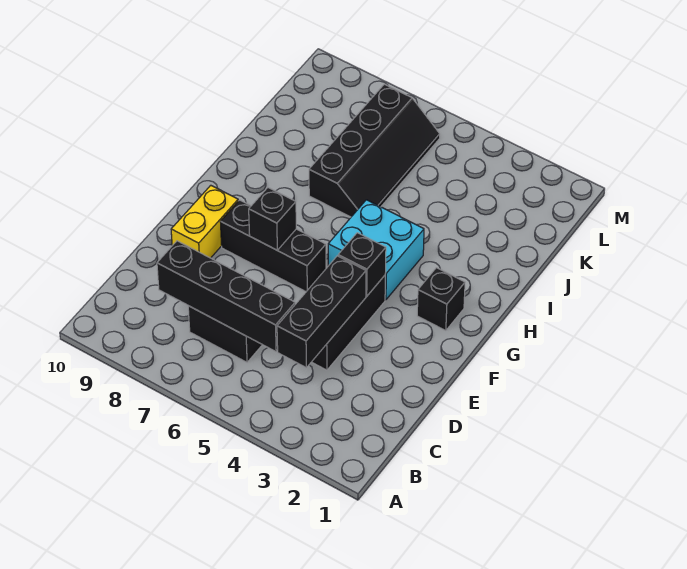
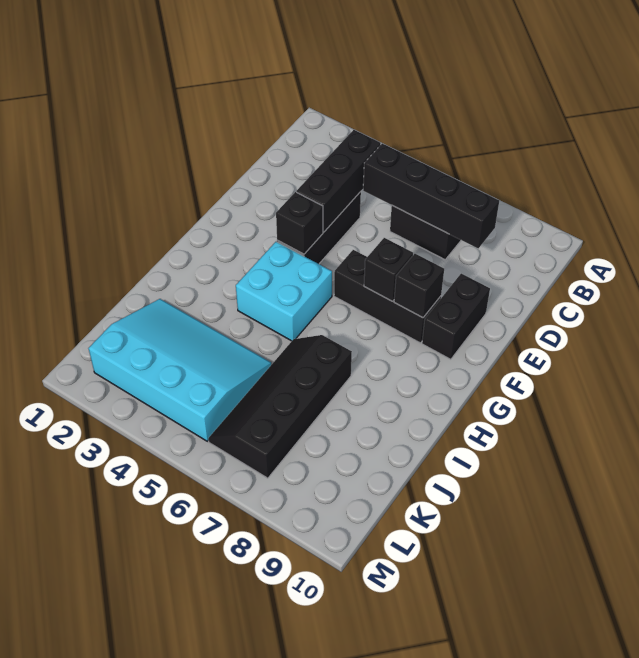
yellow brick E9:F9 level 1 -> black brick E9:F9 level 1
black brick G2 level 1 -> black brick F8 level 2
none -> cyan slope J2:L5 level 1 top L

